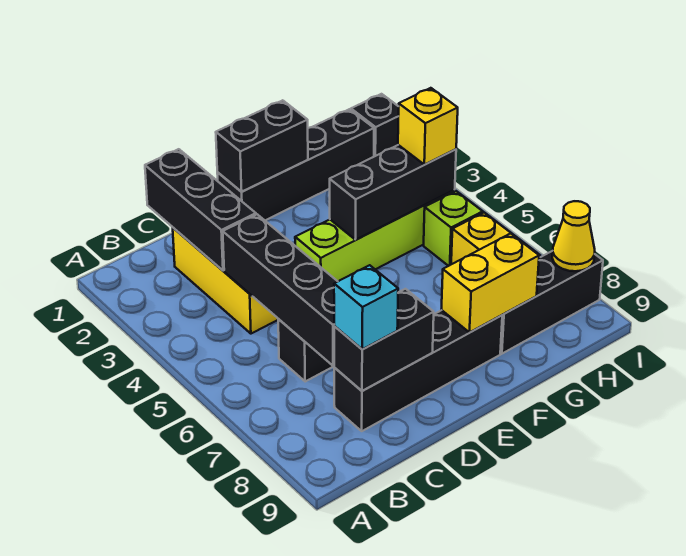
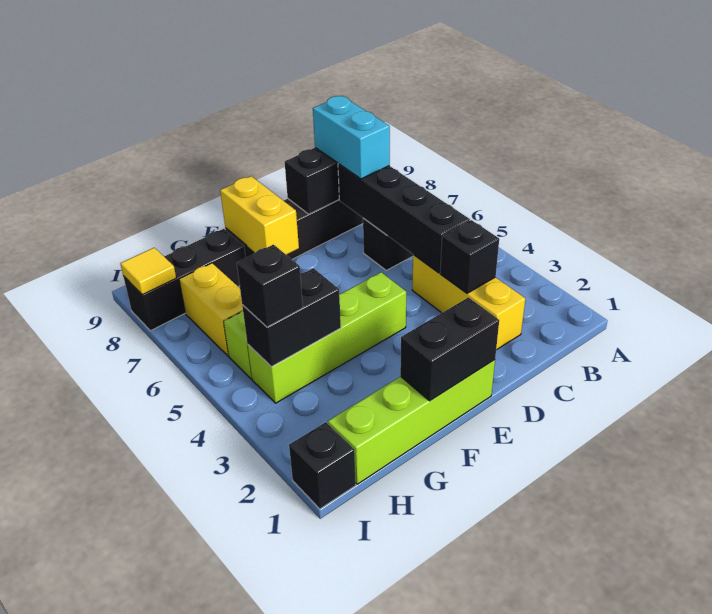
black brick C1:C3 level 2 -> black brick C3 level 2
cyan brick C8 level 3 -> cyan brick C7:C8 level 3
black brick E1:H1 level 1 -> lime brick E1:H1 level 1
black brick F4:H4 level 2 -> black brick G4:H4 level 2
yellow brick F8:G8 level 2 -> yellow brick F7:F8 level 2
yellow brick H4 level 3 -> black brick H4 level 3
yellow cone I8 level 2 -> yellow tile I8 level 2

